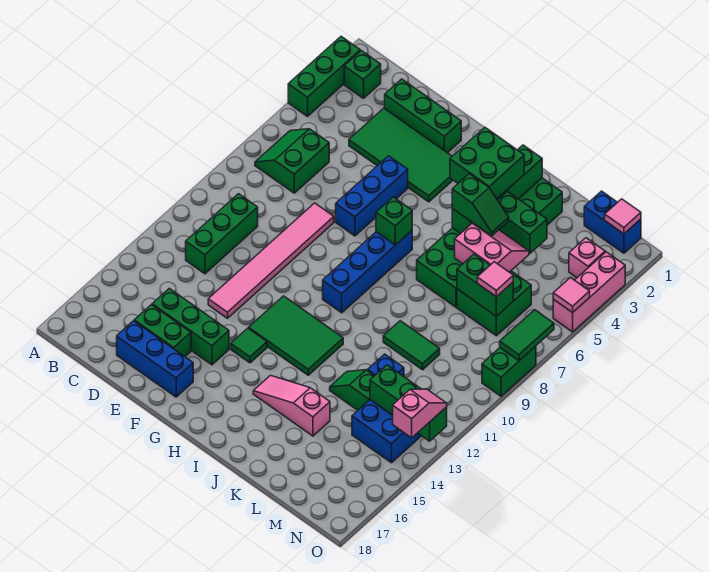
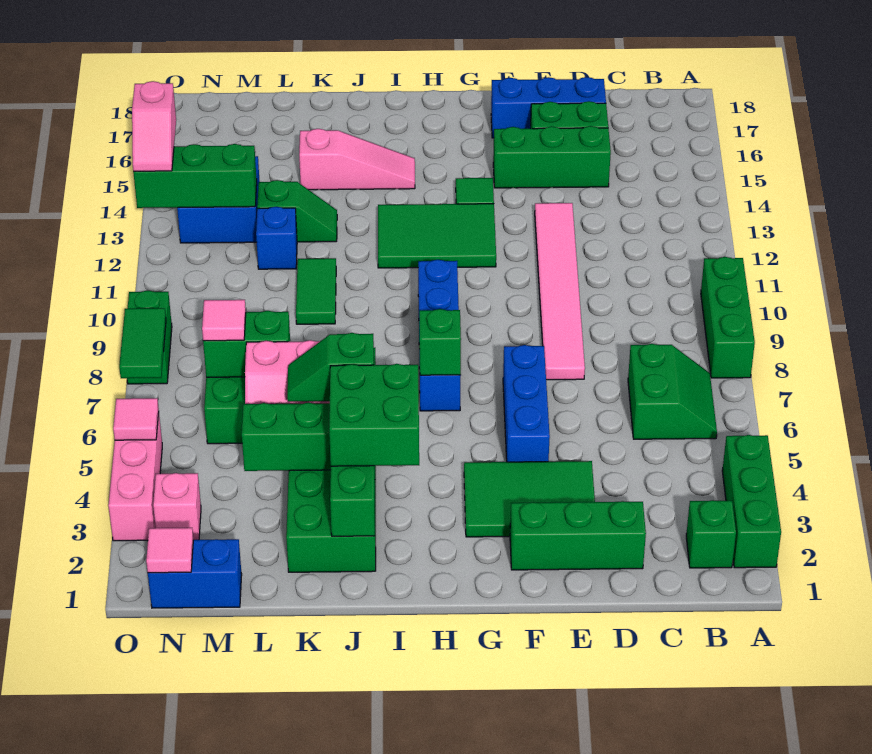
green brick C10:C12 level 1 -> green brick A8:A10 level 1
green tile D3:G4 level 1 -> green tile E3:G4 level 1
green tile K10:L10 level 1 -> green tile K10:K11 level 1

